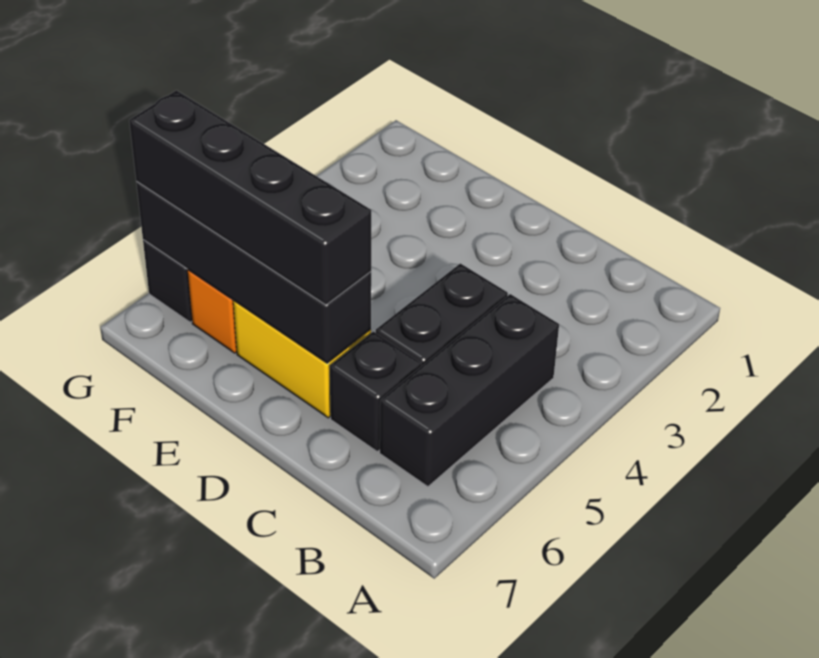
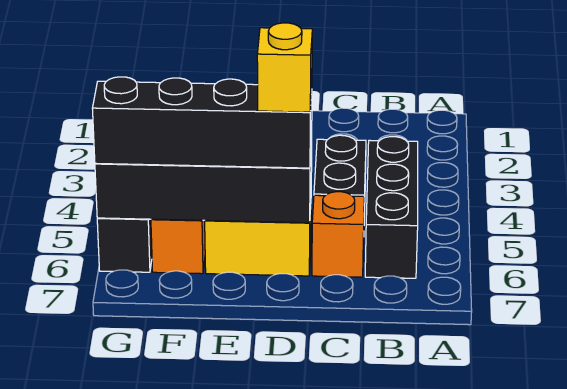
black brick C6 level 1 -> orange brick C6 level 1
none -> yellow brick D6 level 4

